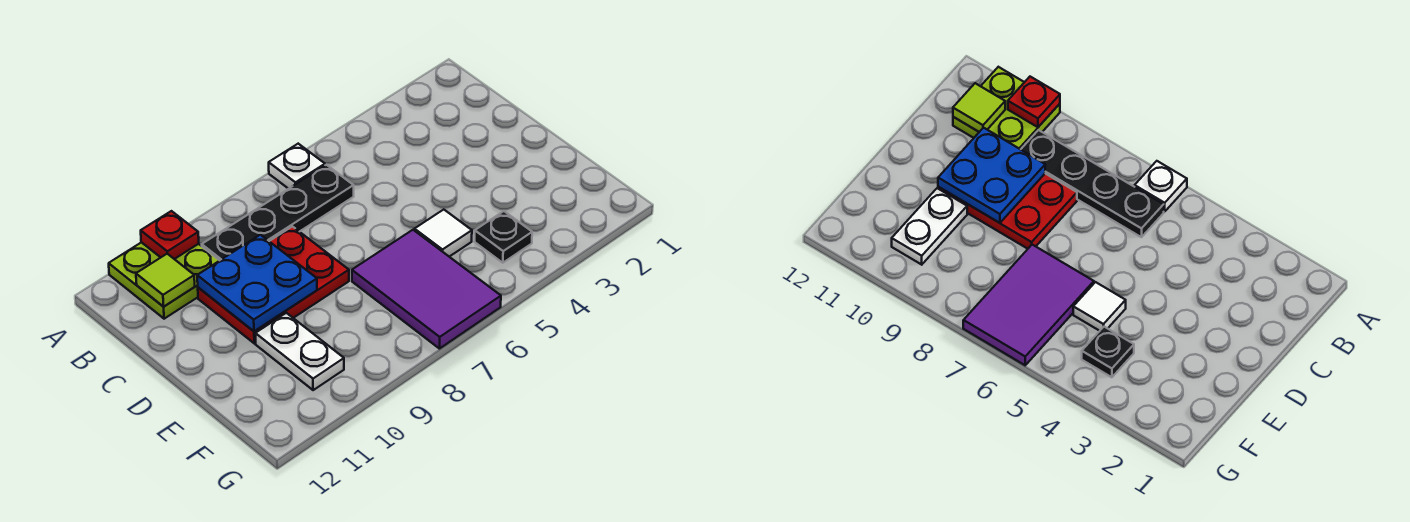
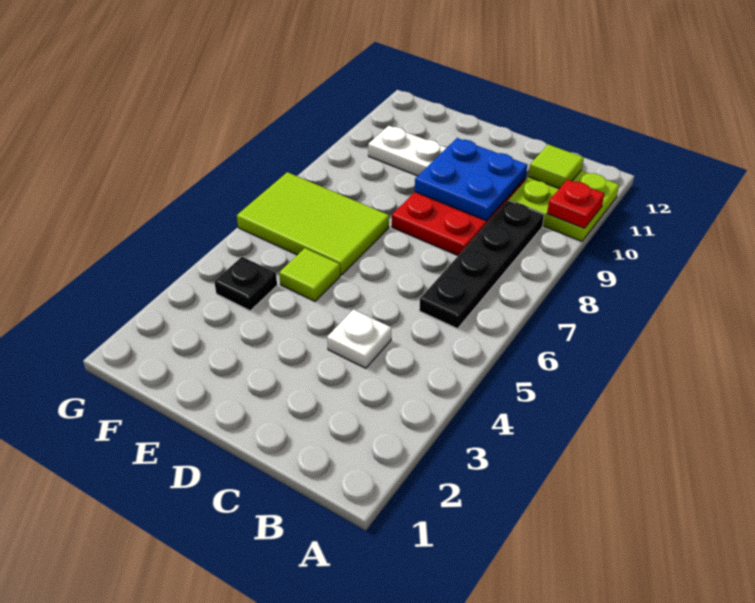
white plate A6 level 1 -> white plate C4 level 1
white tile E5 level 1 -> lime tile E5 level 1
purple tile E6:G7 level 1 -> lime tile E6:G7 level 1

